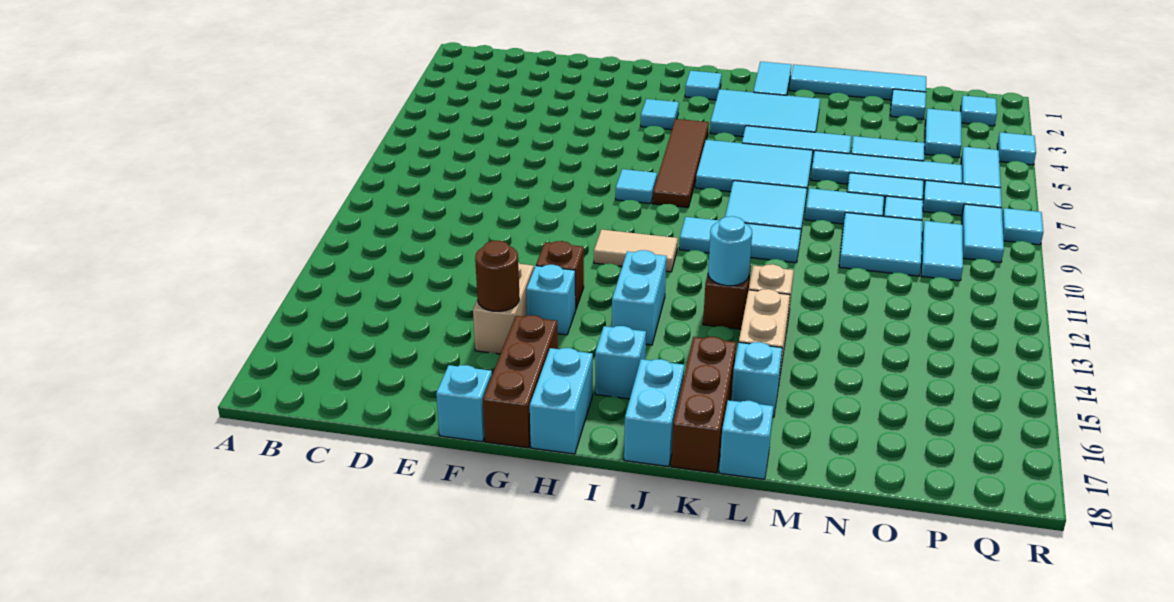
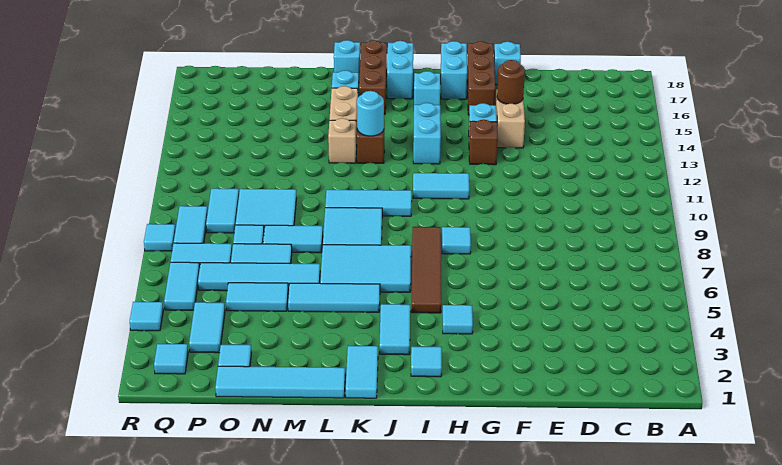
tan tile H11:I11 level 1 -> cyan tile H11:I11 level 1
cyan tile J3:L4 level 1 -> cyan tile J3:J4 level 1

